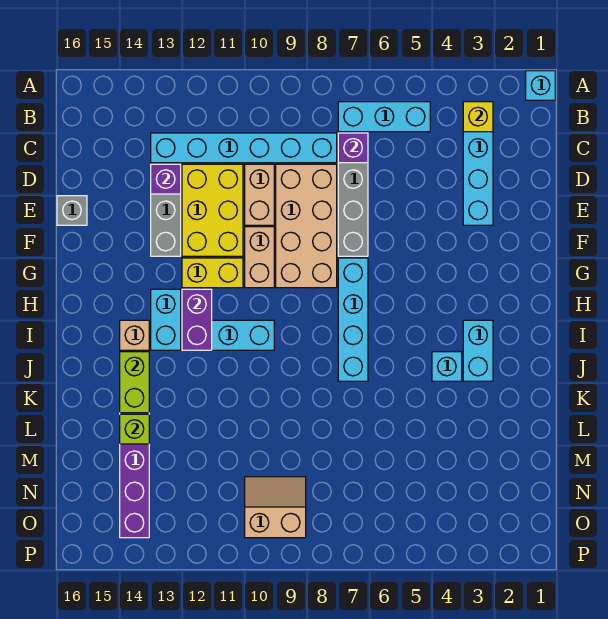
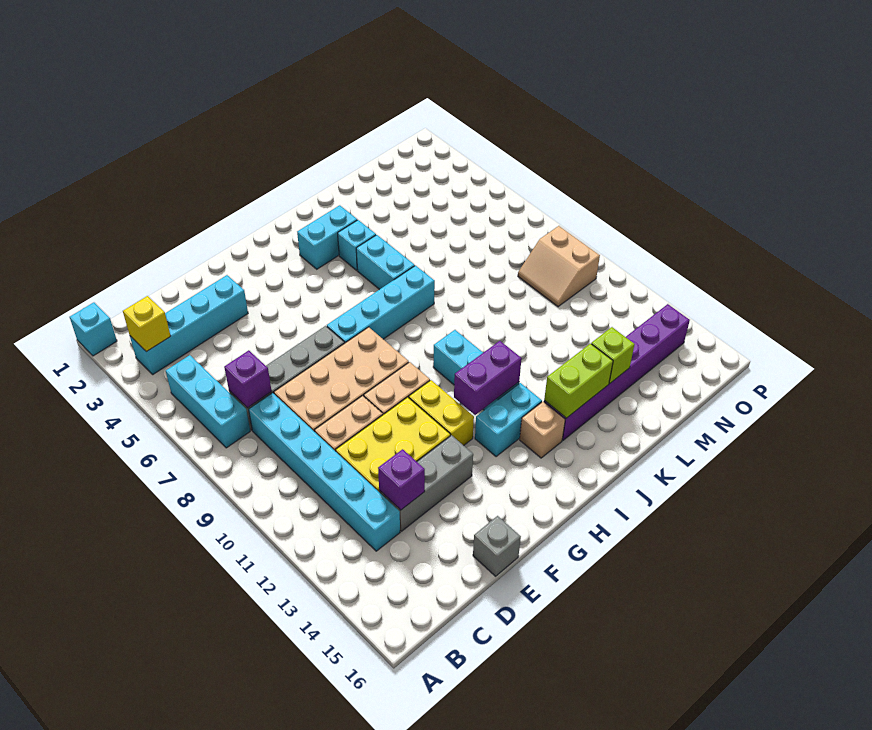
none -> cyan brick J5:J6 level 1

